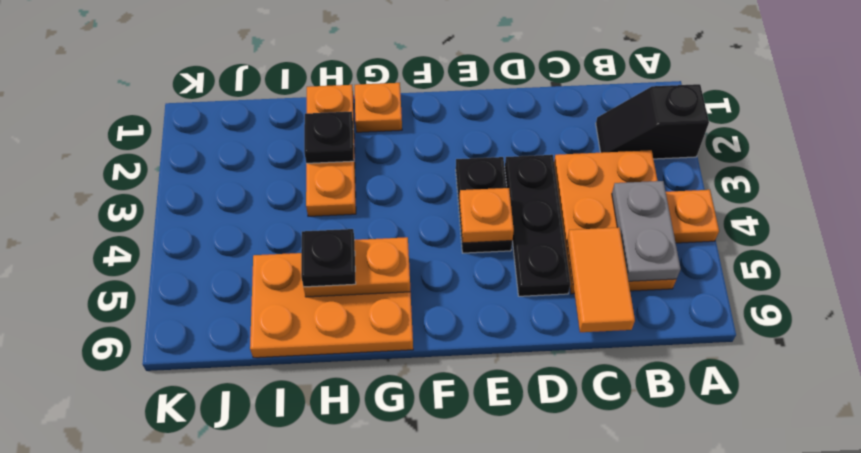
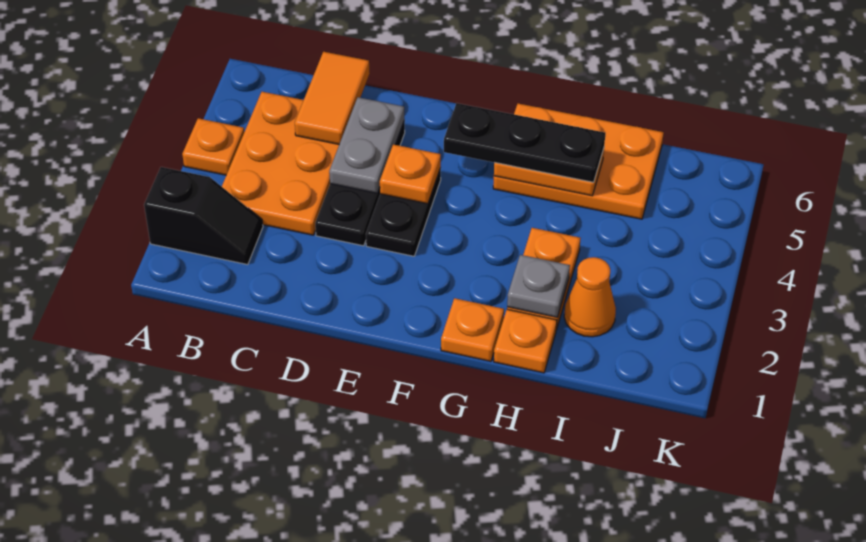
grey plate B4:B5 level 2 -> grey plate D4:D5 level 2
black plate H2 level 2 -> grey plate H2 level 2
black plate H5 level 3 -> black plate F5:H5 level 3
none -> orange cone I2 level 1

